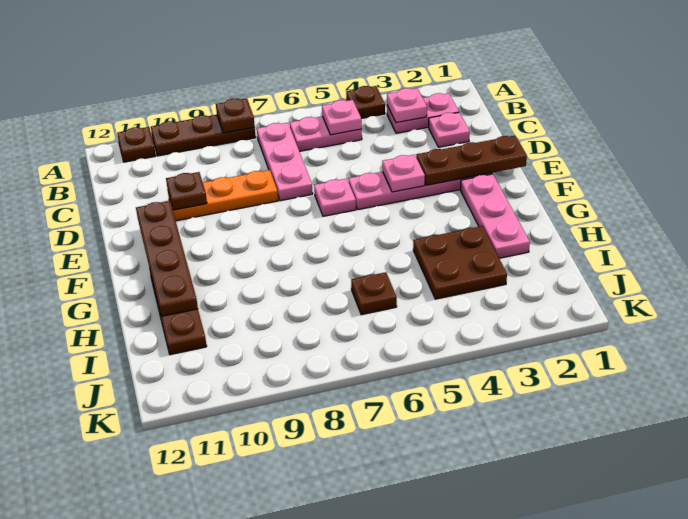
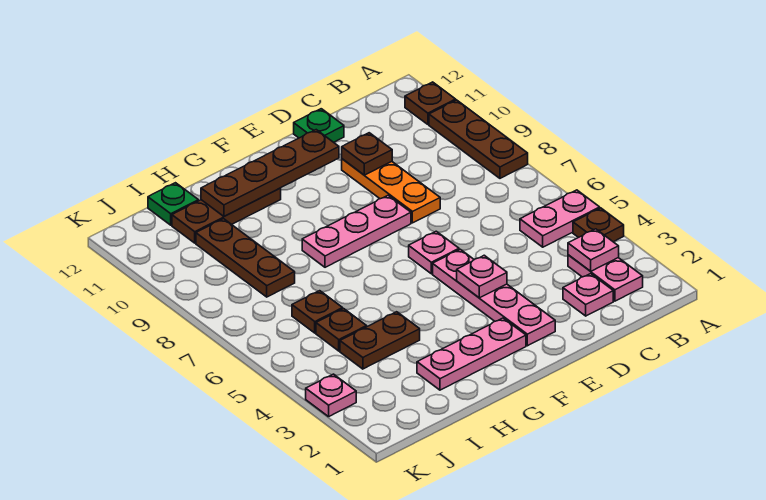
brown plate A8 level 2 -> brown plate I5 level 1
pink plate B5:B6 level 1 -> pink plate A5:B5 level 1
pink plate B5 level 2 -> pink plate K3 level 1
pink plate B7:D7 level 1 -> pink plate E8:G8 level 1
none -> green plate D12 level 1
brown plate E1:E3 level 2 -> brown plate I8:I10 level 1
brown plate H3:I4 level 1 -> brown plate H4:I4 level 1
none -> green plate I12 level 1

